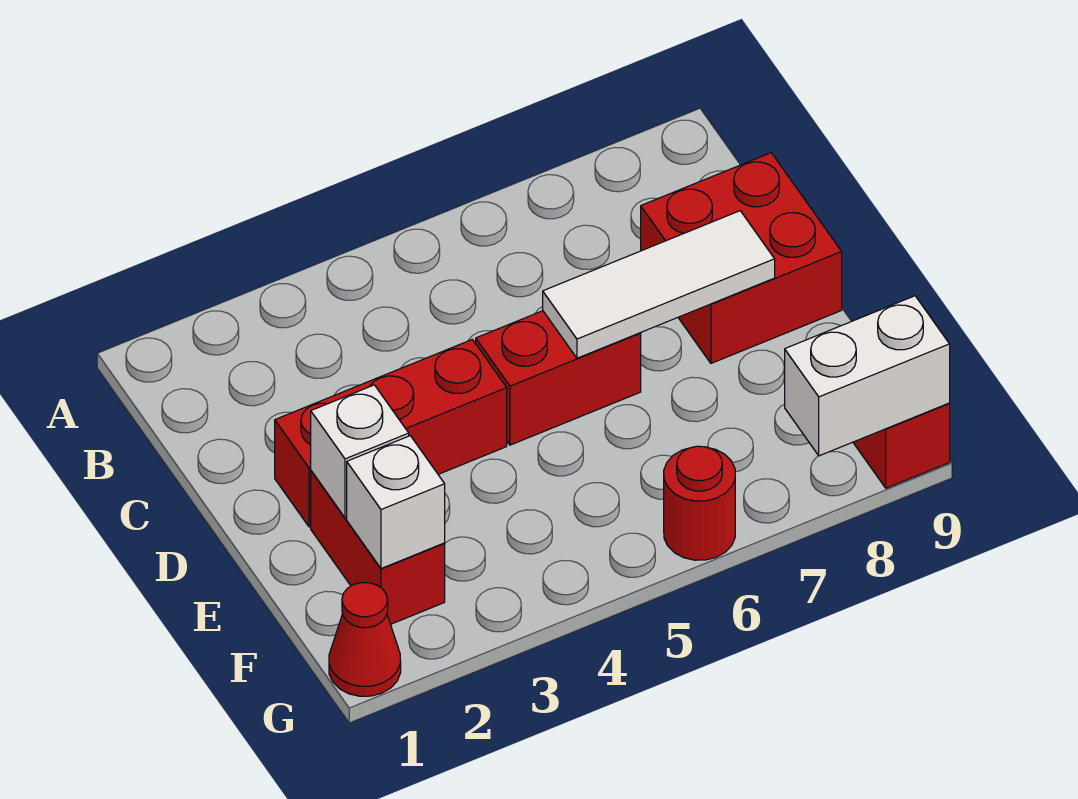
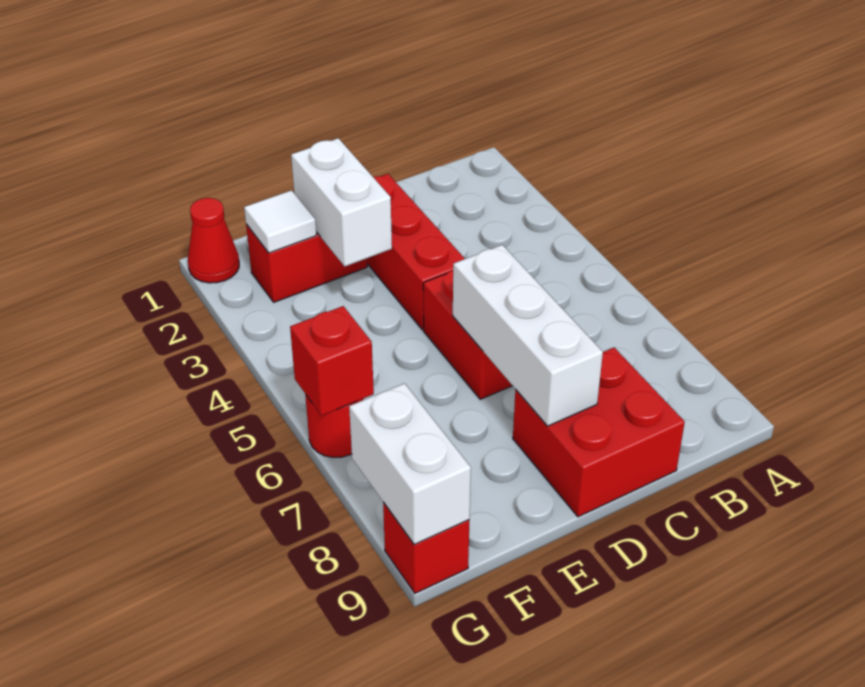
white tile D6:D8 level 2 -> white brick D6:D8 level 2
white brick E2 level 2 -> white brick E2:E3 level 2
white brick F2 level 2 -> white tile F2 level 2
none -> red brick G6 level 2

